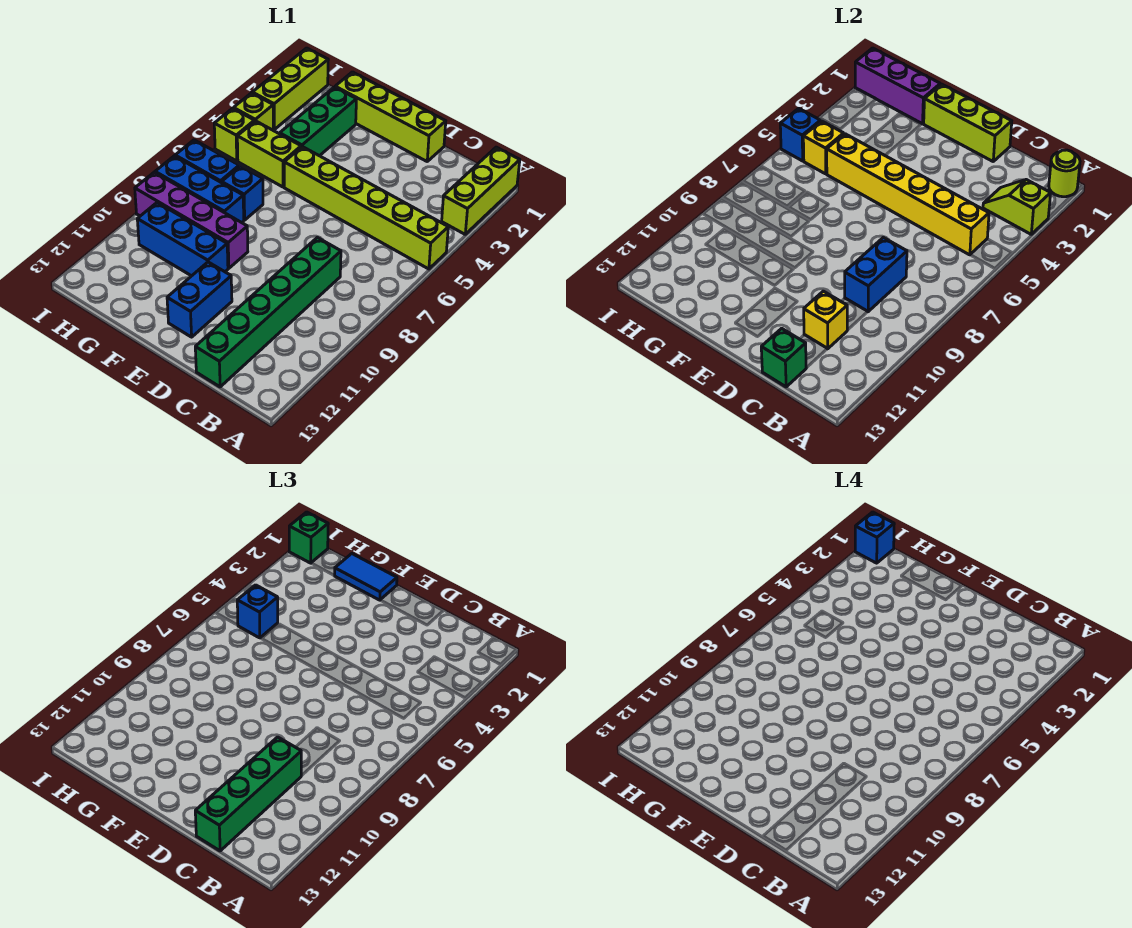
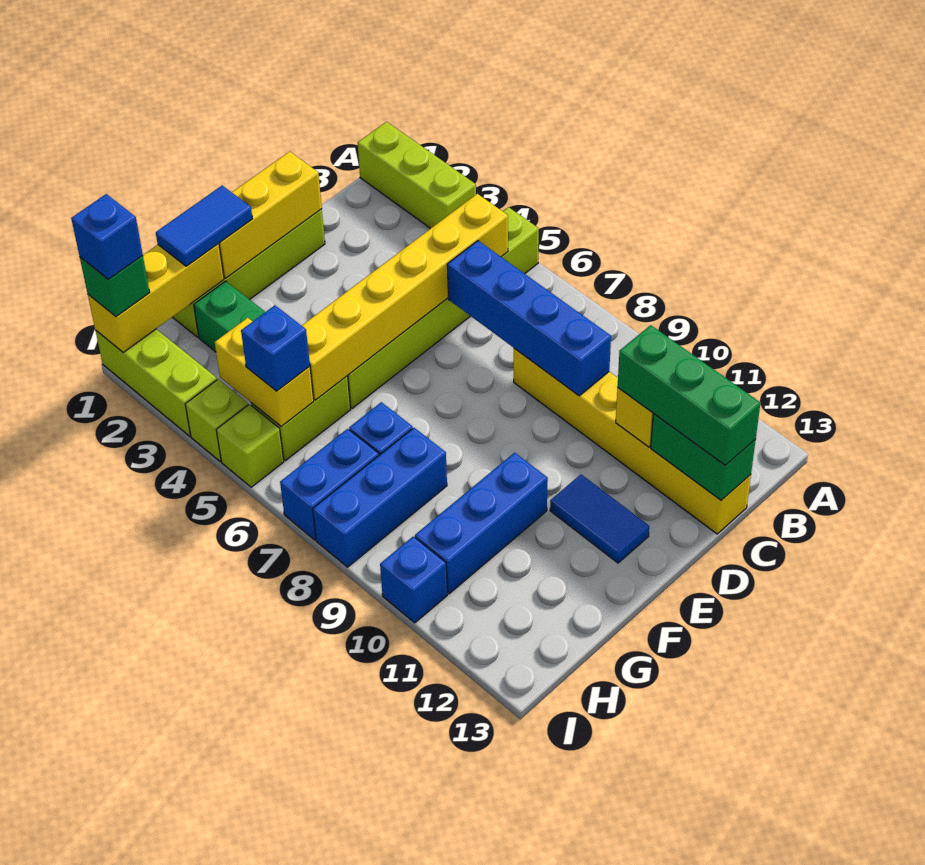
lime round brick A1 level 2 -> none
lime slope A3:B3 level 2 top A -> none
green brick C8:C13 level 1 -> yellow brick C8:C13 level 1
blue brick C8:C9 level 2 -> blue brick C6:C9 level 2
green brick C10:C13 level 3 -> green brick C11:C13 level 3
green brick C13 level 2 -> green brick C12:C13 level 2
lime brick D1:F1 level 2 -> yellow brick D1:F1 level 2
blue brick E11:E12 level 1 -> blue tile E11:E12 level 1
purple brick F9:I9 level 1 -> none
purple brick G1:I1 level 2 -> yellow brick G1:I1 level 2
yellow brick H5 level 2 -> yellow brick H4:H5 level 2
blue brick I5 level 2 -> blue brick I10 level 1

